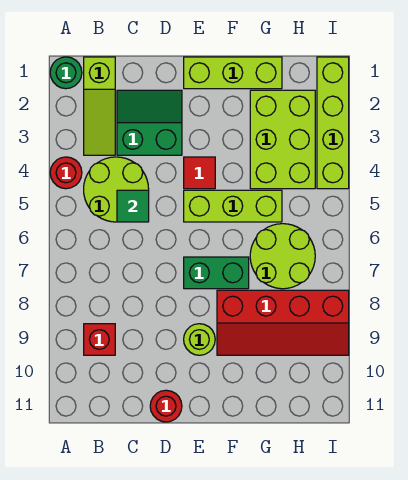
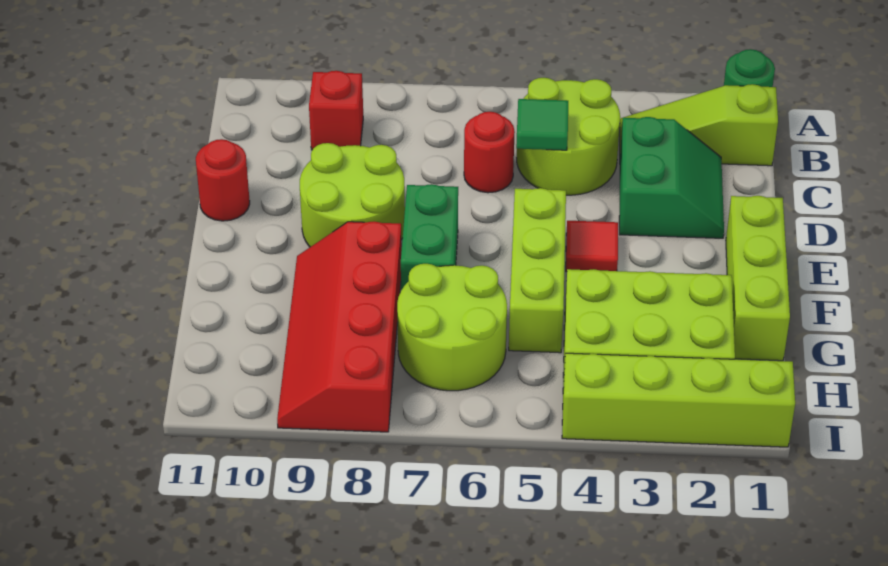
red round brick A4 level 1 -> red round brick C6 level 1
lime round brick E9 level 1 -> lime round brick D8:E9 level 1

